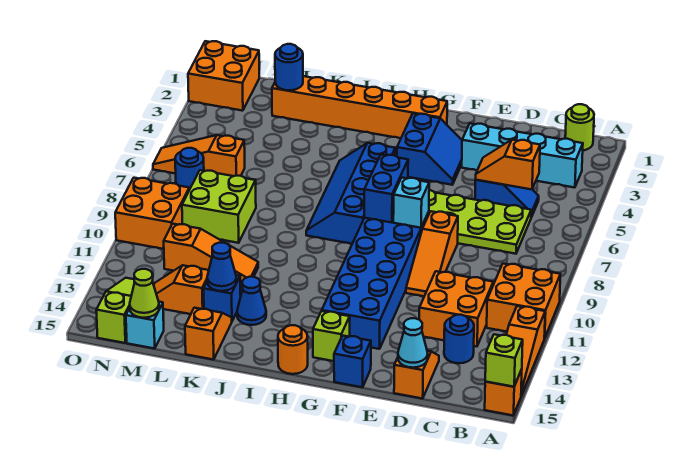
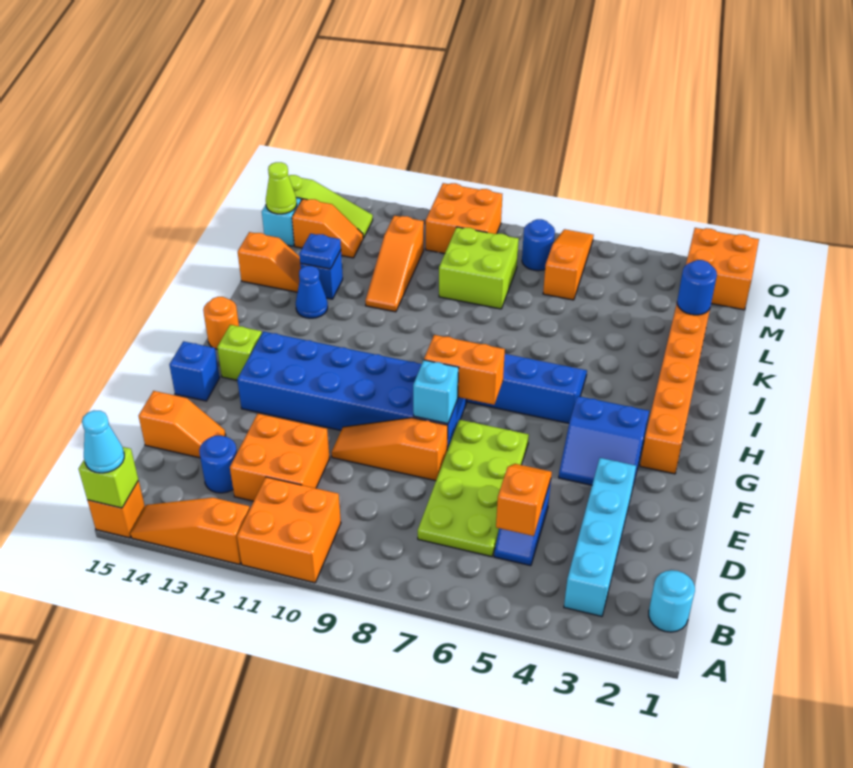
lime round brick B1 level 1 -> cyan round brick B1 level 1
cyan cone D15 level 2 -> cyan cone A15 level 3
blue brick G7:G8 level 2 -> orange brick G7:G8 level 2
blue cone K13 level 2 -> blue plate K13 level 2
orange slope L13:M13 level 1 top L -> orange slope M13:M14 level 1 top 14

